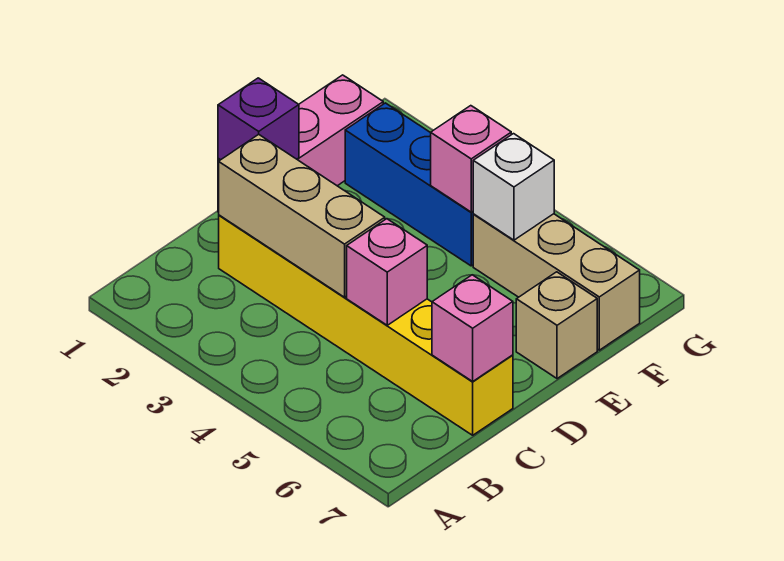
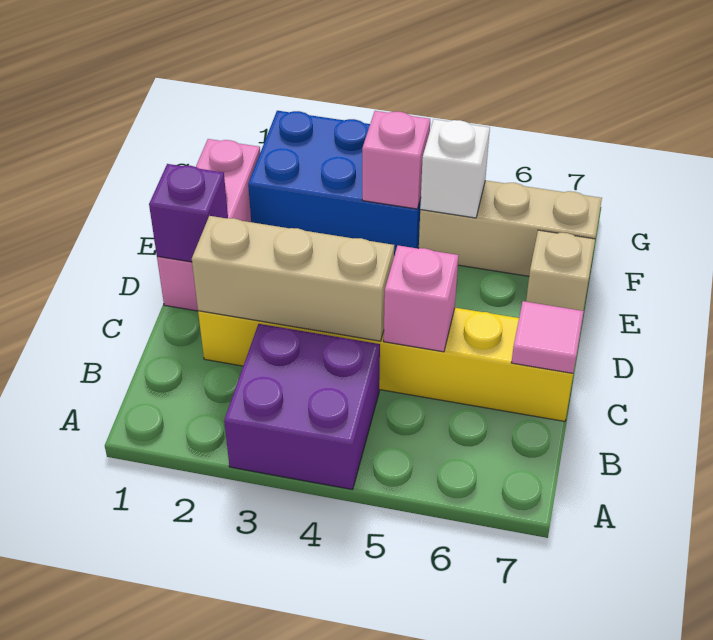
none -> purple brick A3:B4 level 1
pink brick C7 level 2 -> pink tile C7 level 2
blue brick F2:F4 level 1 -> blue brick F2:G4 level 1

